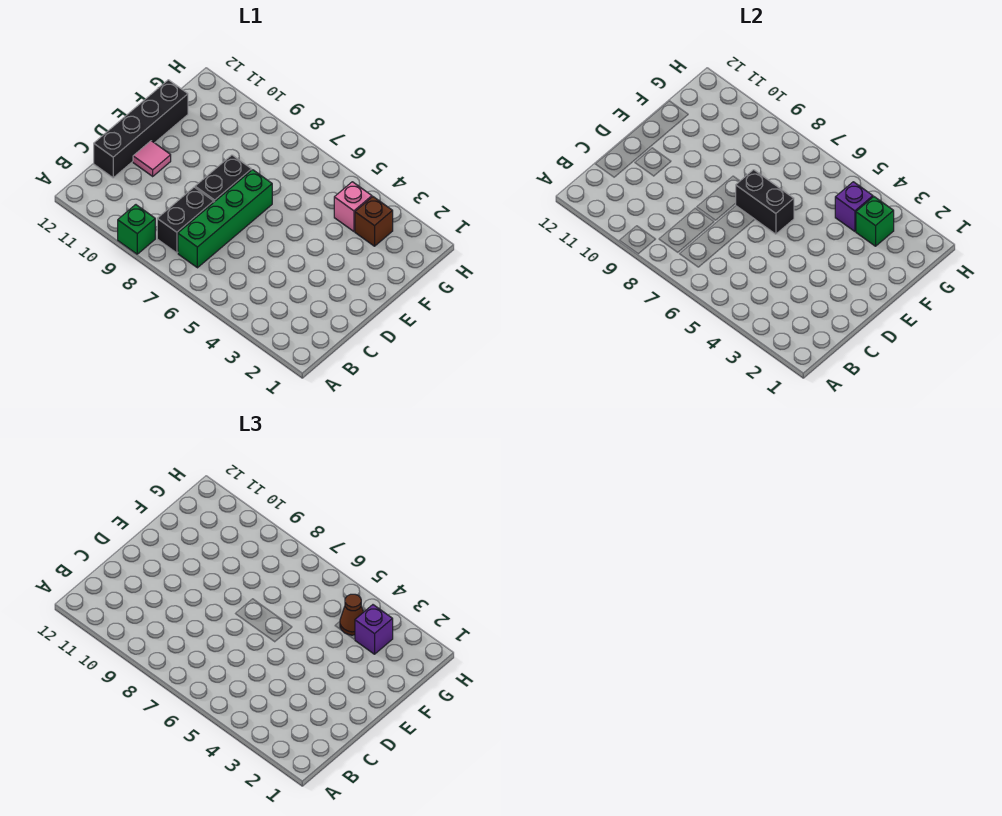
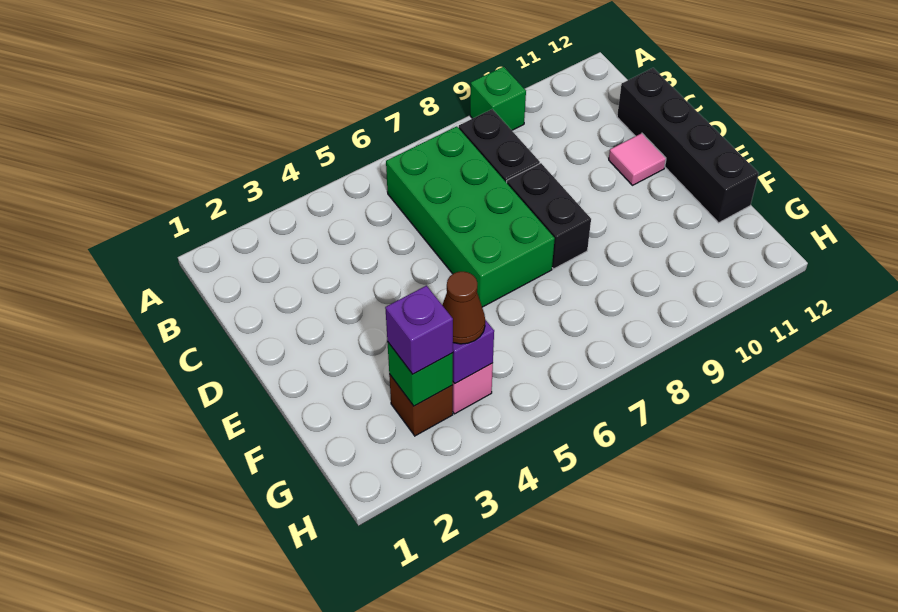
green brick B7:E7 level 1 -> green brick B6:E7 level 1
black brick E6:E7 level 2 -> none

